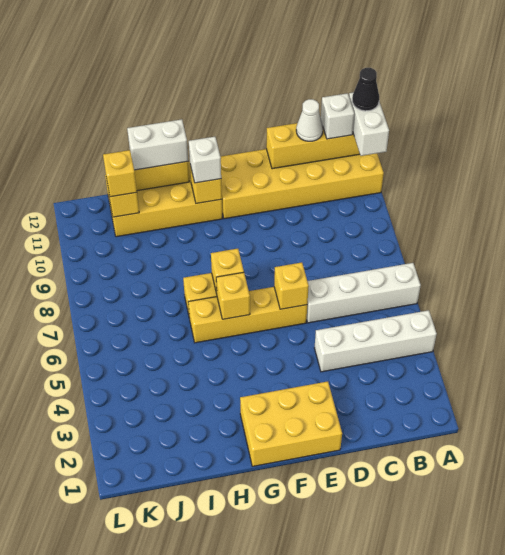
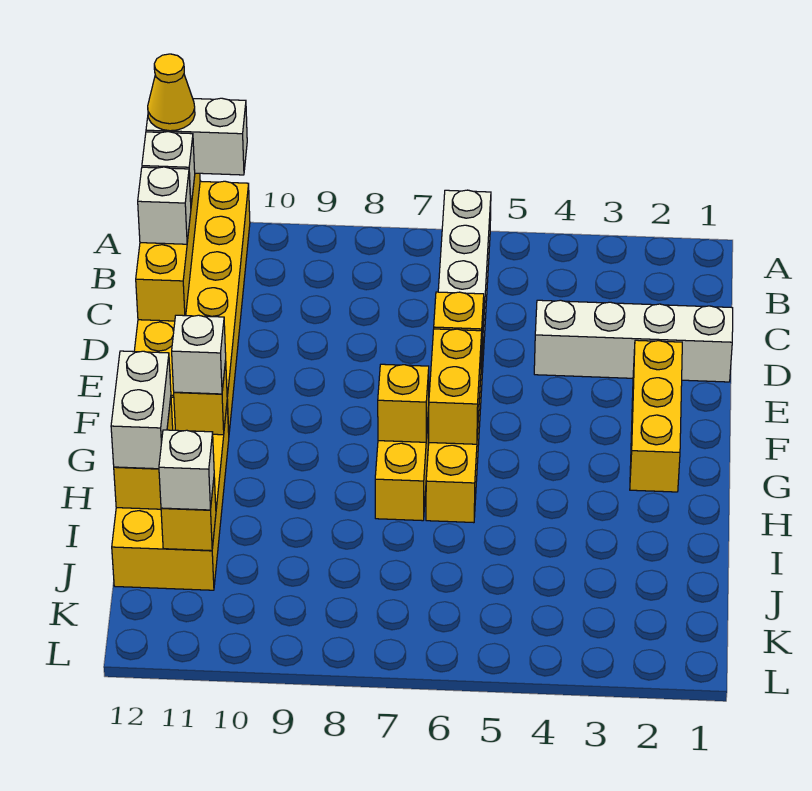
white brick A4:D4 level 1 -> white brick D1:D4 level 1
black cone A12 level 4 -> yellow cone A12 level 4
white cone C12 level 3 -> white brick C12 level 3
yellow brick E1:G2 level 1 -> yellow brick E2:G2 level 1
yellow brick G6 level 2 -> yellow brick F6:G6 level 2
yellow brick J11 level 3 -> white brick J11 level 3

